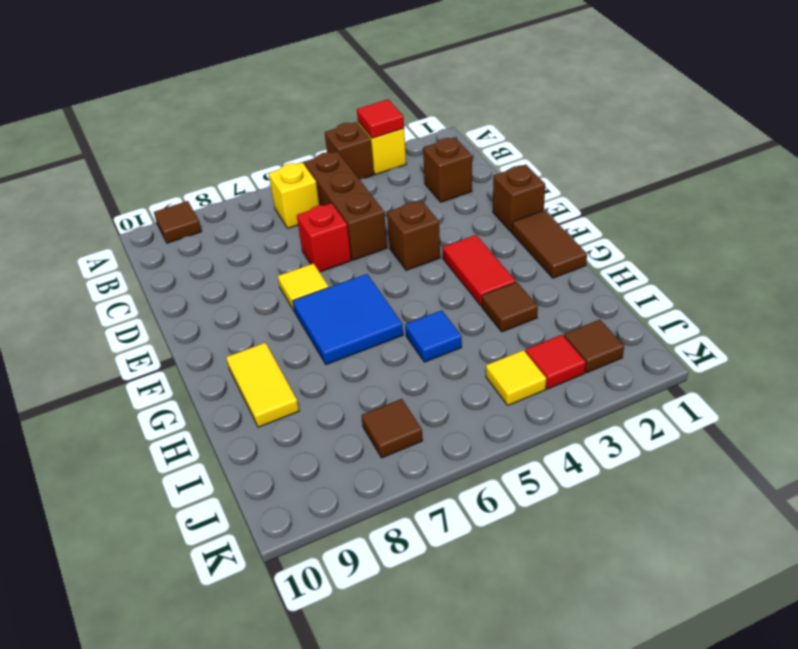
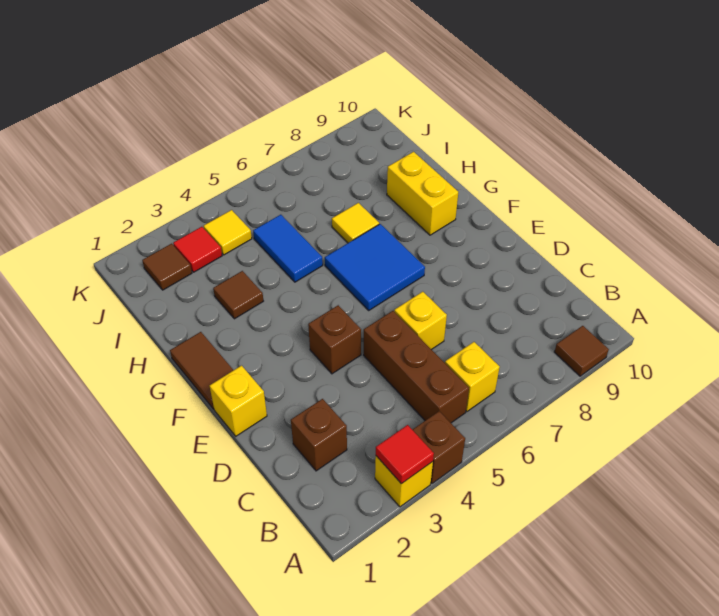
red brick D6 level 1 -> yellow brick D6 level 1
brown brick E1 level 1 -> yellow brick E1 level 1
yellow tile E7 level 1 -> yellow tile H7 level 1
red tile F3:G3 level 1 -> none
yellow tile G9:H9 level 1 -> yellow brick G9:H9 level 1
blue tile H5 level 1 -> blue tile H5:I5 level 1
brown tile J7 level 1 -> none

